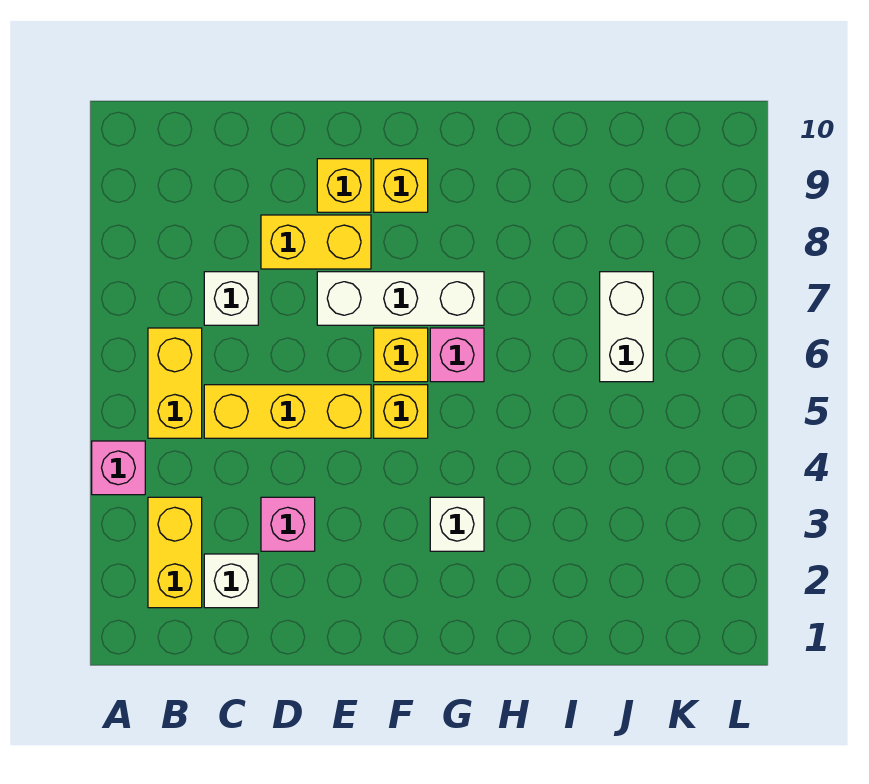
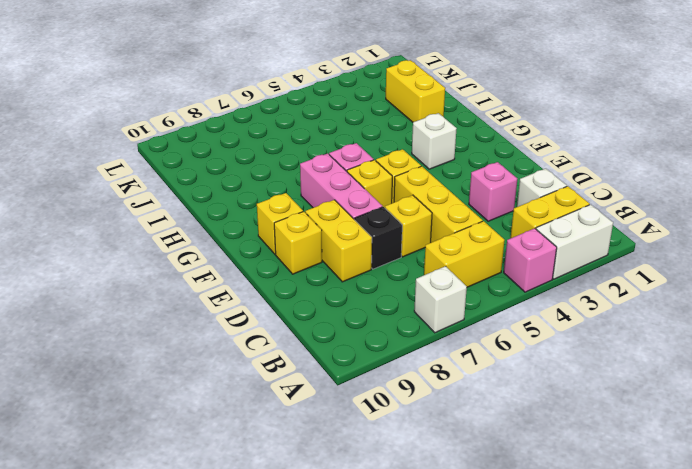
white brick C7 level 1 -> white brick A7 level 1
none -> yellow brick D6 level 1
none -> black brick D7 level 1
white brick E7:G7 level 1 -> pink brick E7:G7 level 1
none -> yellow brick I2:J2 level 1
white brick J6:J7 level 1 -> white brick A2:A3 level 1

